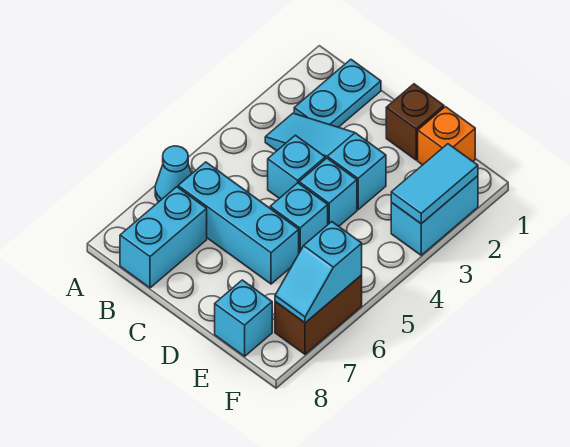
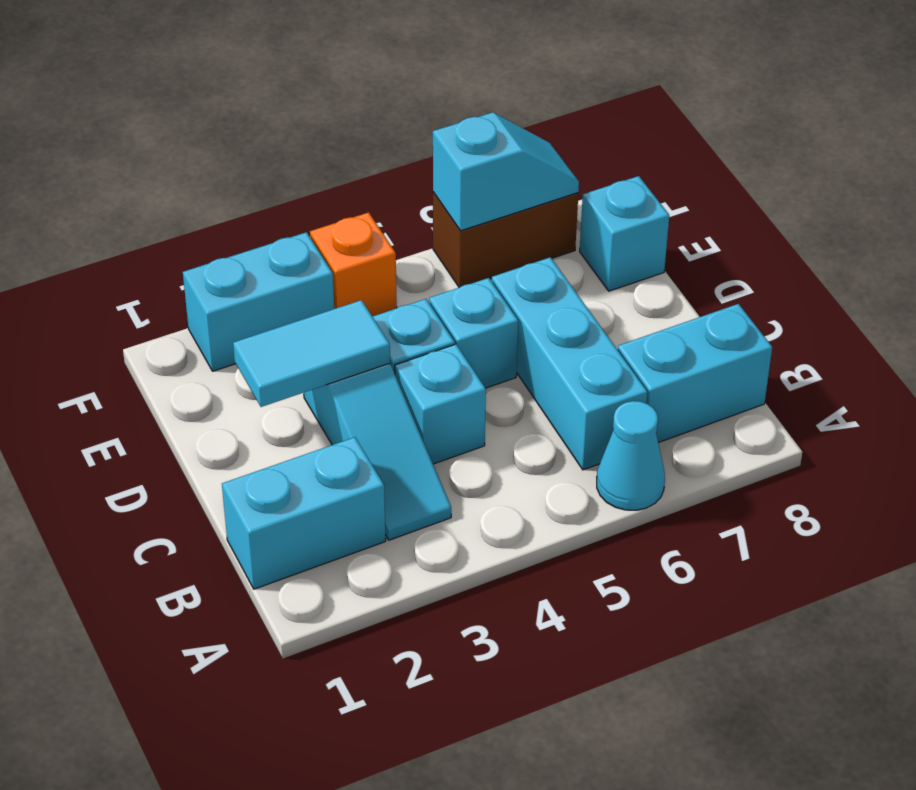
cyan plate B1:B2 level 1 -> cyan brick B1:B2 level 1
brown brick D1 level 1 -> none
orange brick E1 level 1 -> orange brick F4 level 1
cyan tile F2:F3 level 2 -> cyan tile D2:D3 level 2

